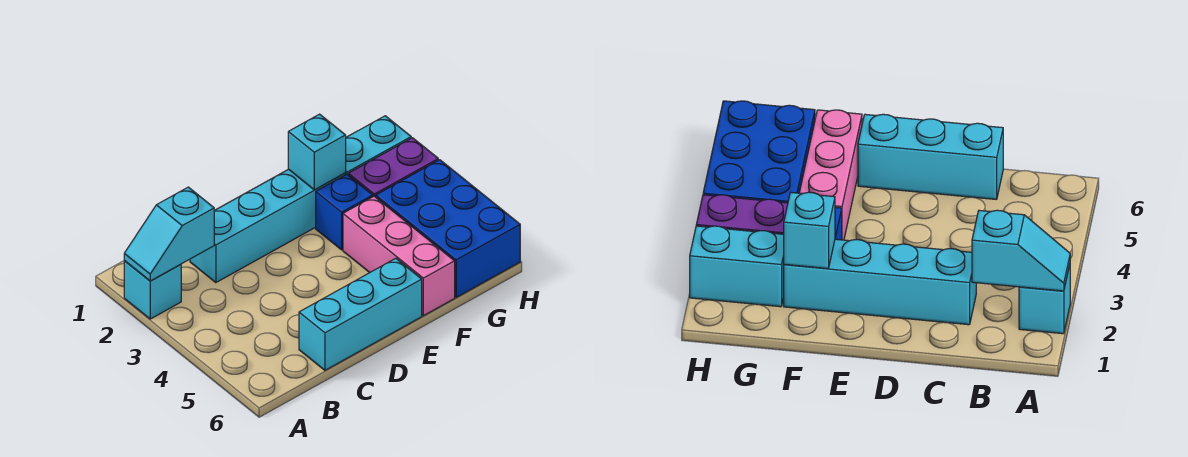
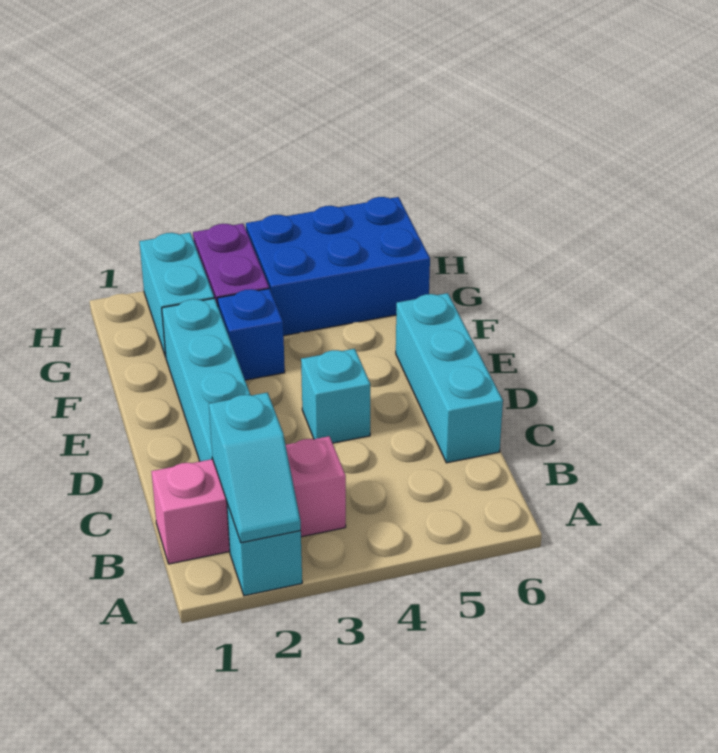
cyan brick F2 level 2 -> cyan brick D4 level 1
pink brick F4:F6 level 1 -> pink brick B1:B3 level 1

